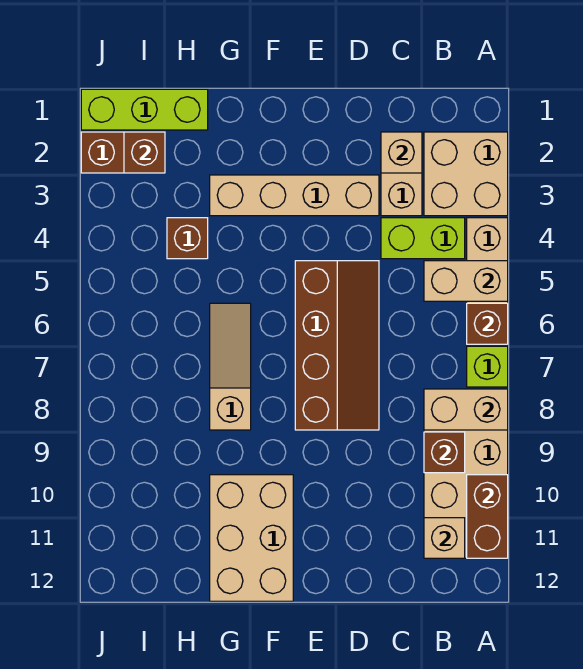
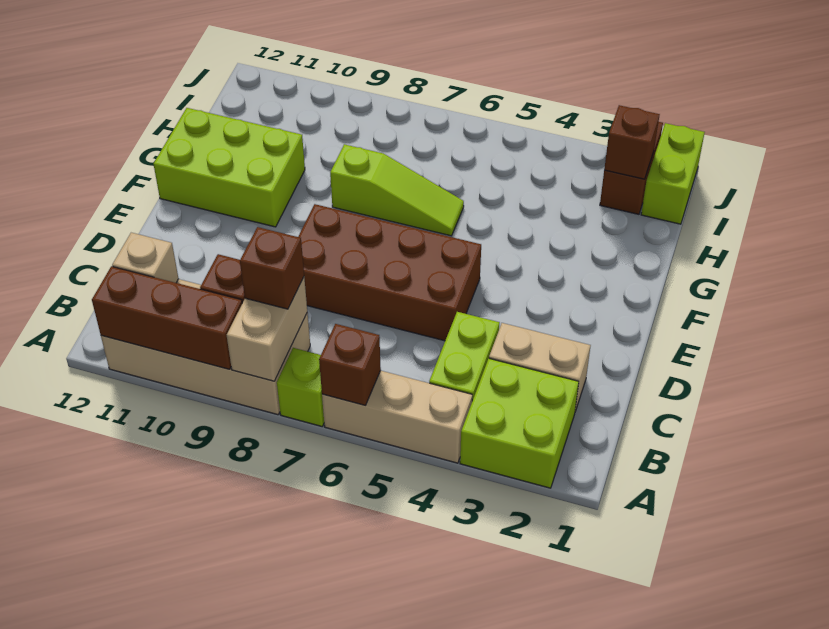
tan brick A2:B3 level 1 -> lime brick A2:B3 level 1
tan brick A5:B5 level 2 -> none
brown brick A10:A11 level 2 -> brown brick A9:A11 level 2
tan brick C2 level 2 -> none
tan brick D3:G3 level 1 -> none
brown slope D5:E8 level 1 top E -> brown brick D5:E8 level 1
tan brick F10:G12 level 1 -> lime brick F10:G12 level 1
tan slope G6:G8 level 1 top 8 -> lime slope G6:G8 level 1 top 8
lime brick H1:J1 level 1 -> lime brick I1:J1 level 1
brown brick H4 level 1 -> brown brick B8 level 3

